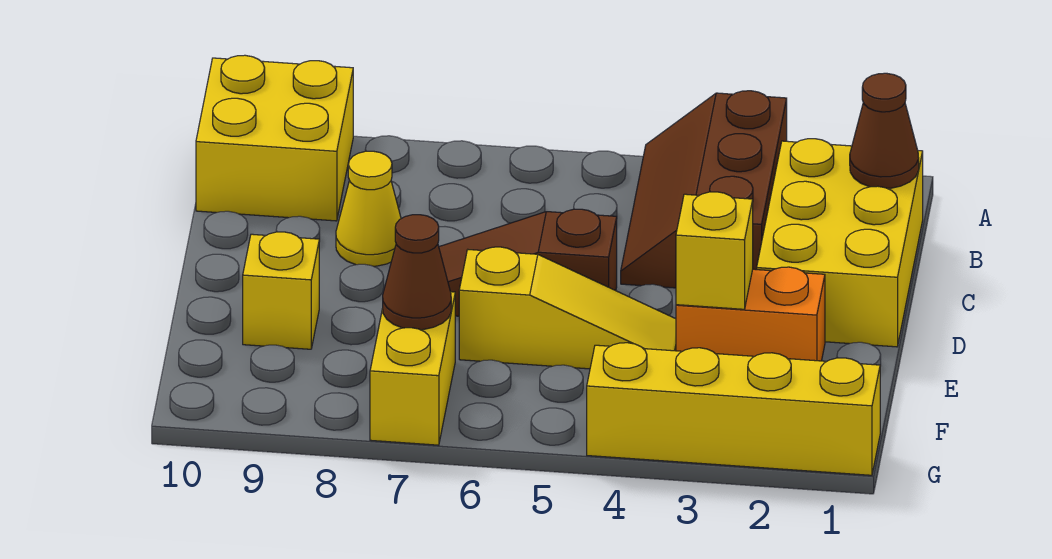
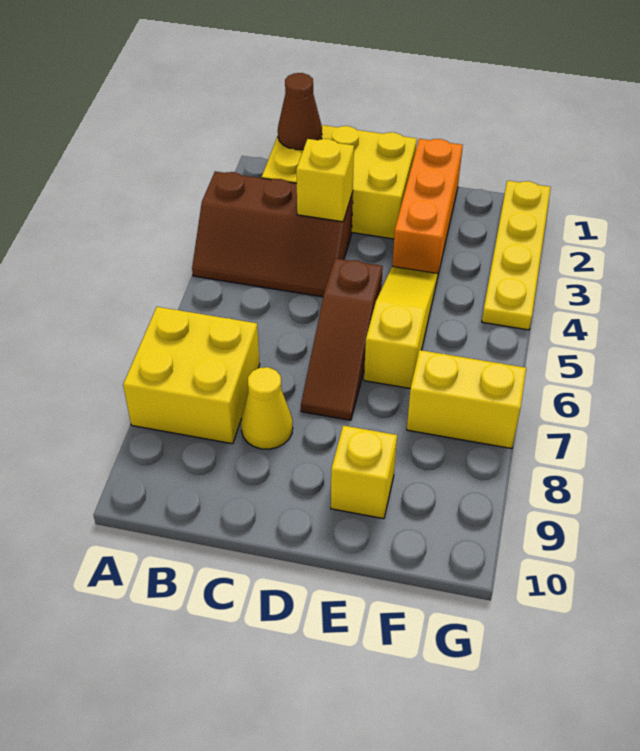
yellow brick A9:B10 level 1 -> yellow brick A7:B8 level 1
orange brick E2:E3 level 1 -> orange brick E1:E3 level 1
yellow brick E3 level 2 -> yellow brick C3 level 2
brown cone F7 level 2 -> none
yellow brick G1:G4 level 1 -> yellow plate G1:G4 level 1

